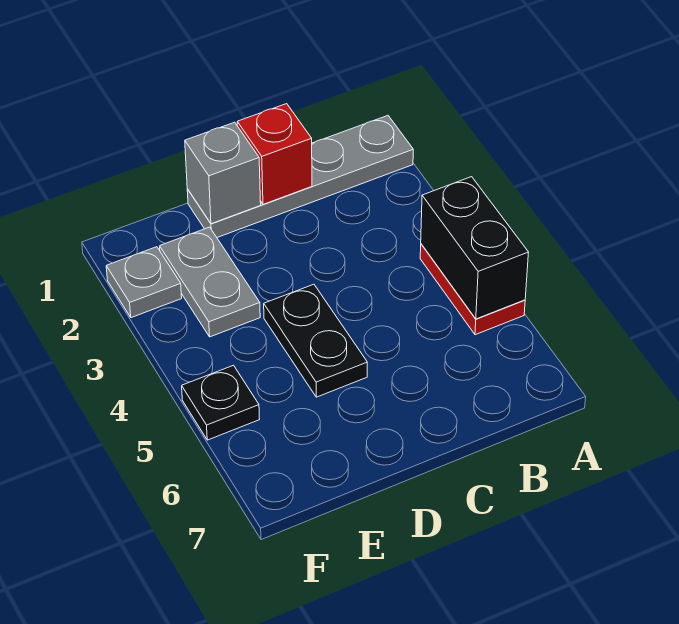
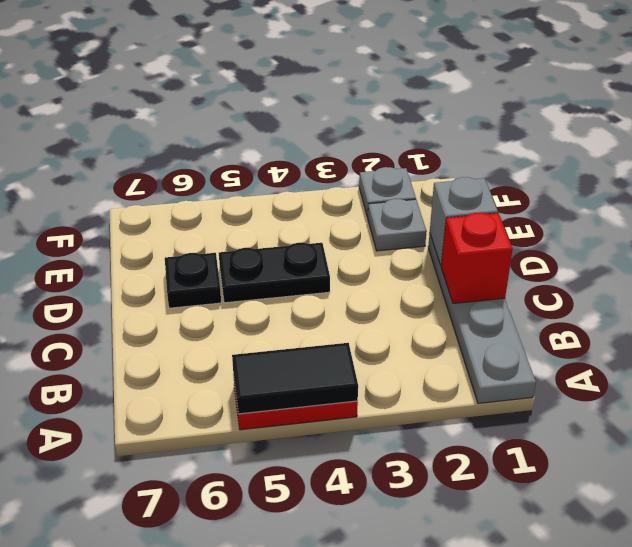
black brick A4:A5 level 2 -> black tile A4:A5 level 2
grey plate E2:E3 level 1 -> grey plate E2 level 1
black plate F5 level 1 -> black plate D6 level 1

